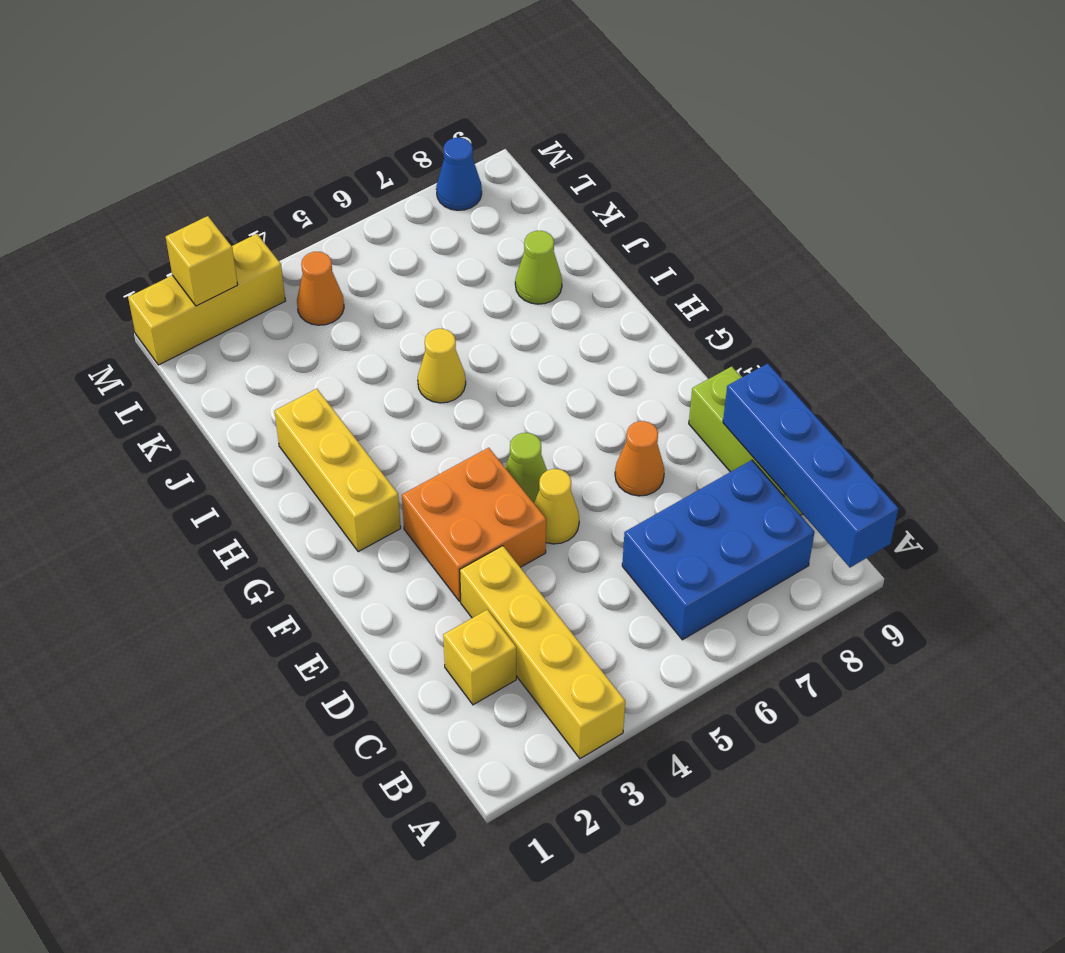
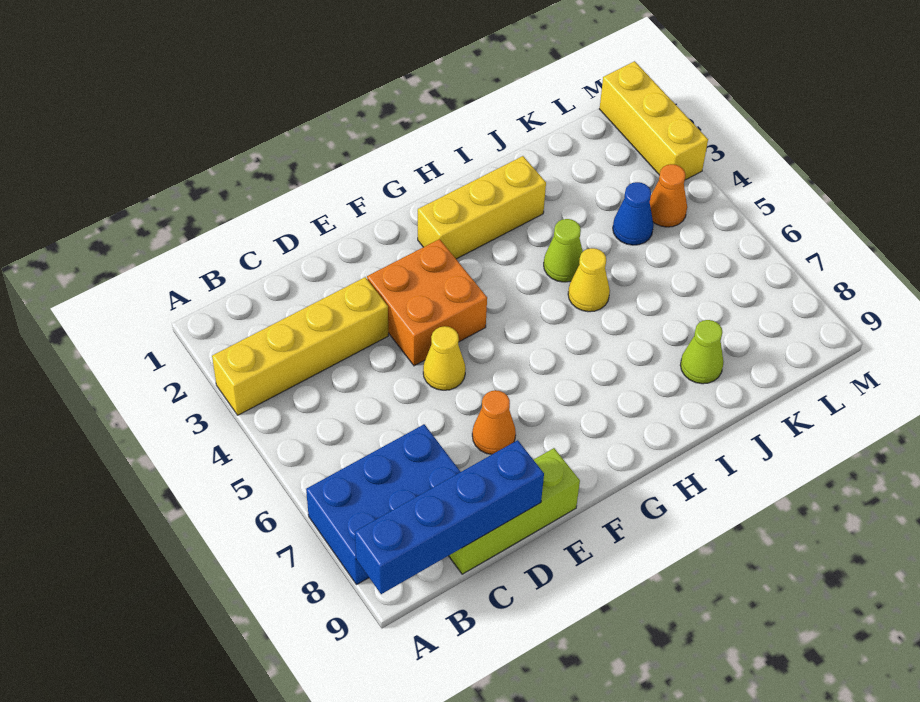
blue brick B6:C8 level 1 -> blue brick A7:C8 level 1
yellow brick C2 level 1 -> none
lime cone F5 level 1 -> lime cone I4 level 1
yellow brick M2 level 2 -> none
blue cone M8 level 1 -> blue cone K4 level 1

